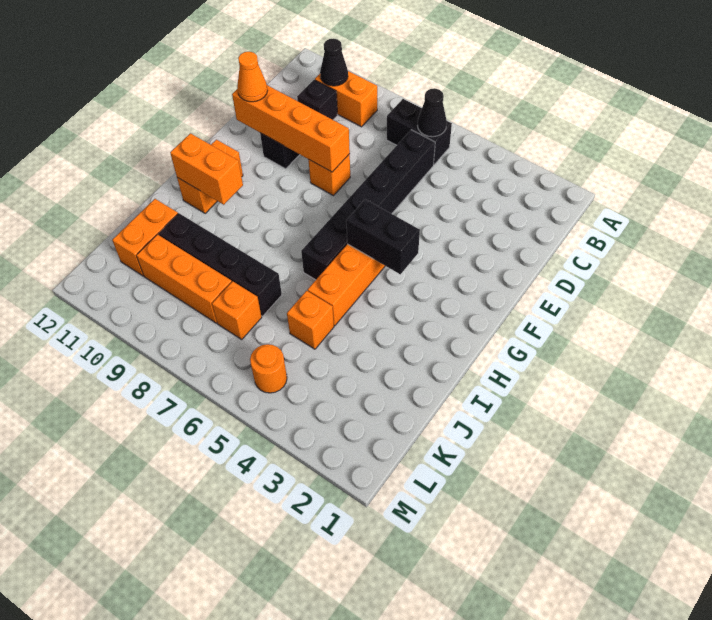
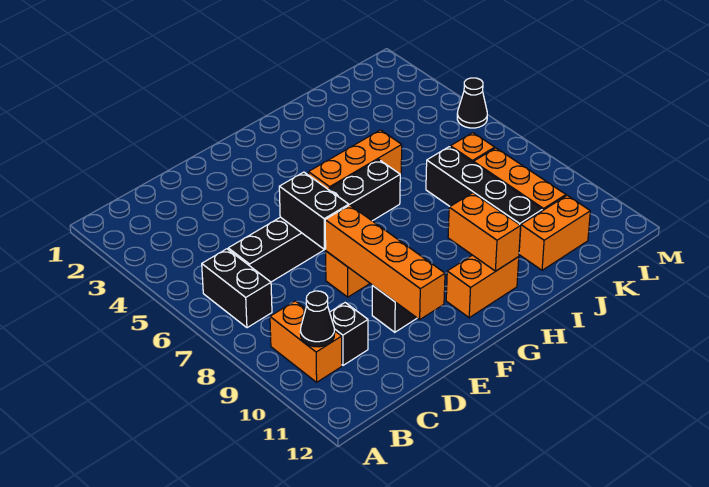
black cone B6 level 2 -> black cone M5 level 1
orange cone E11 level 3 -> none
black brick G4:G5 level 2 -> black brick E6:E7 level 2
orange brick J5 level 1 -> none
orange round brick L5 level 1 -> none

